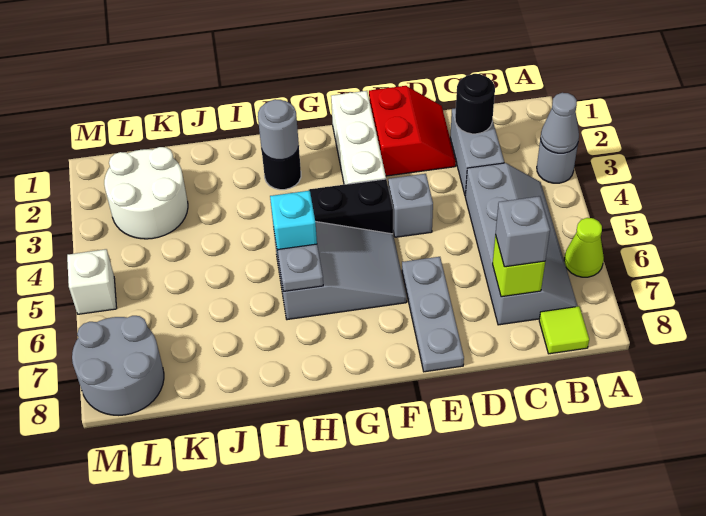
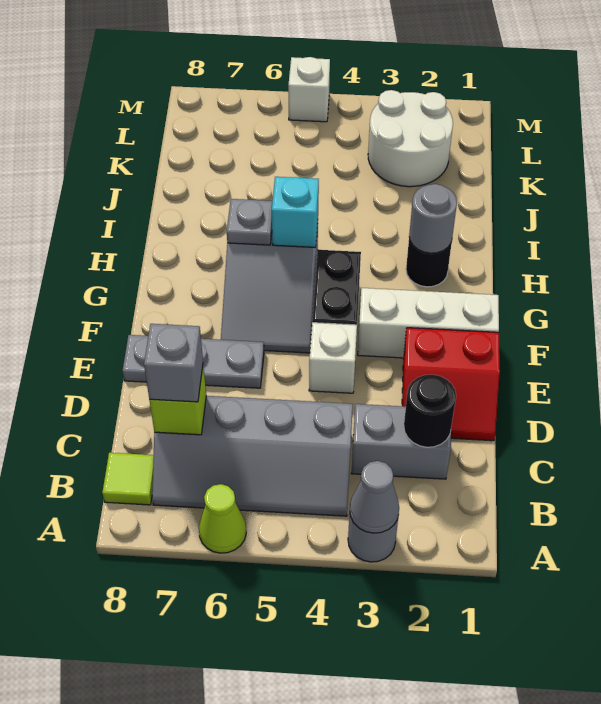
grey brick E4 level 1 -> white brick E4 level 1
grey round brick L7:M8 level 1 -> none

